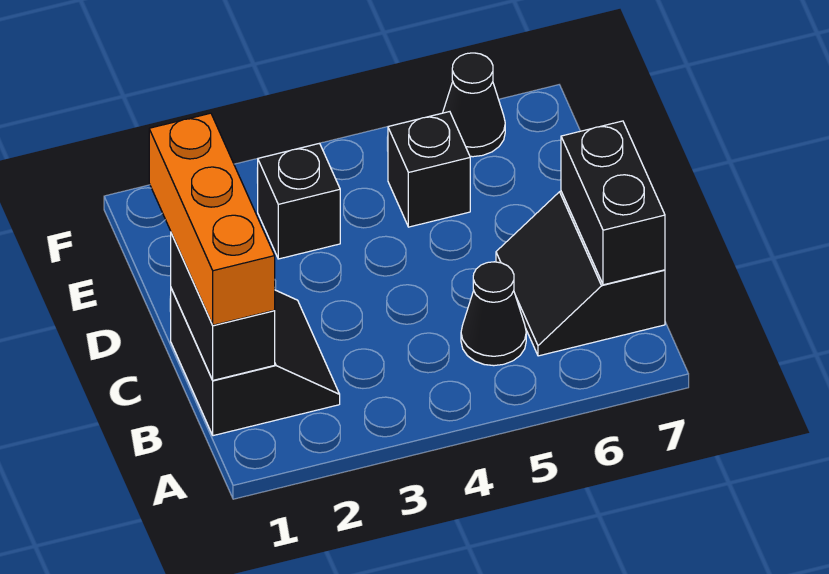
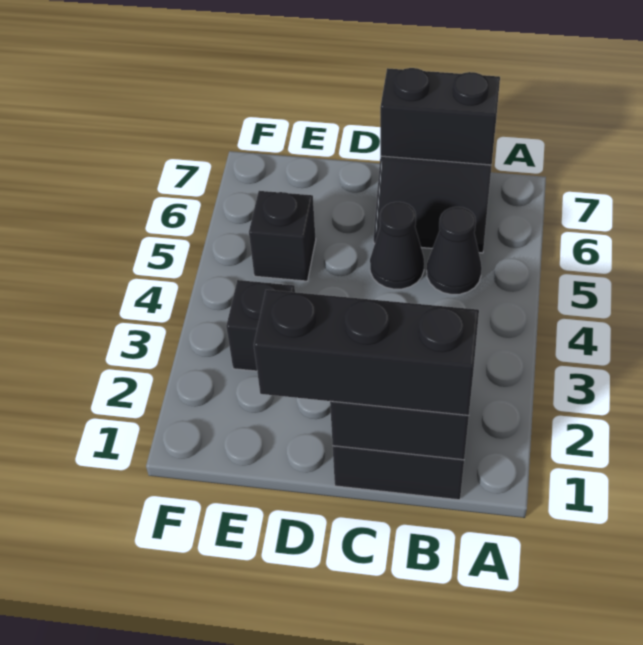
orange brick B1:D1 level 3 -> black brick B1:D1 level 3
black cone F6 level 1 -> black cone C5 level 1

